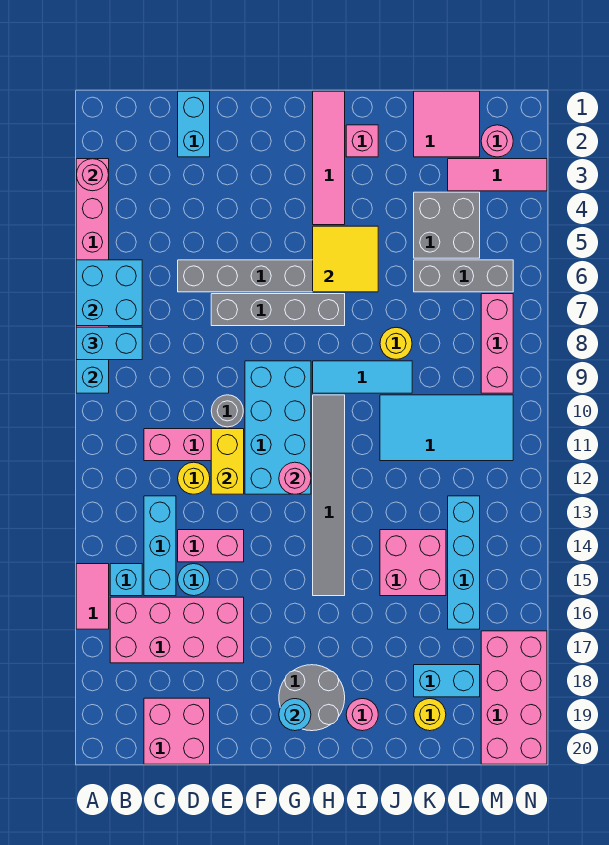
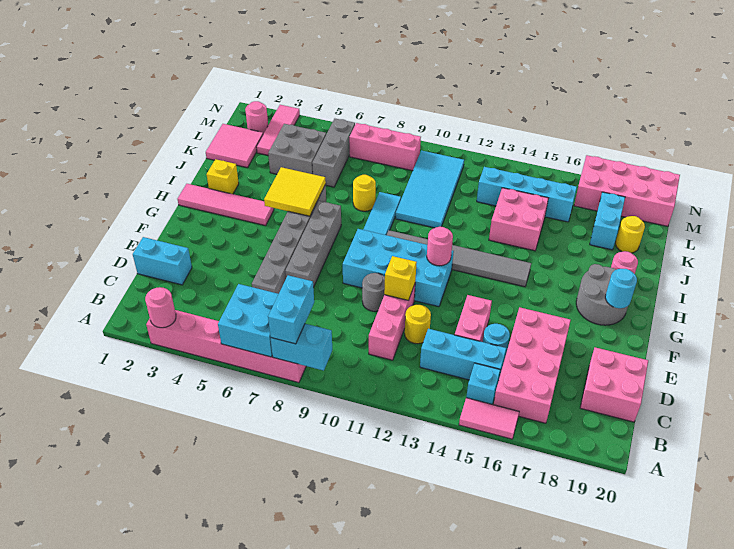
yellow brick E11:E12 level 2 -> yellow brick E11 level 2
pink brick I2 level 1 -> yellow brick I2 level 1

